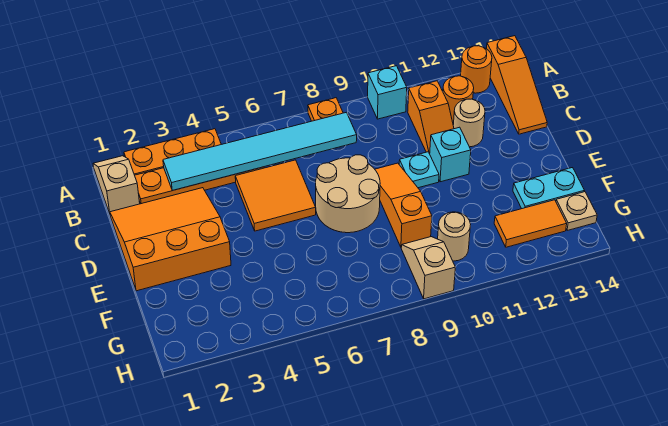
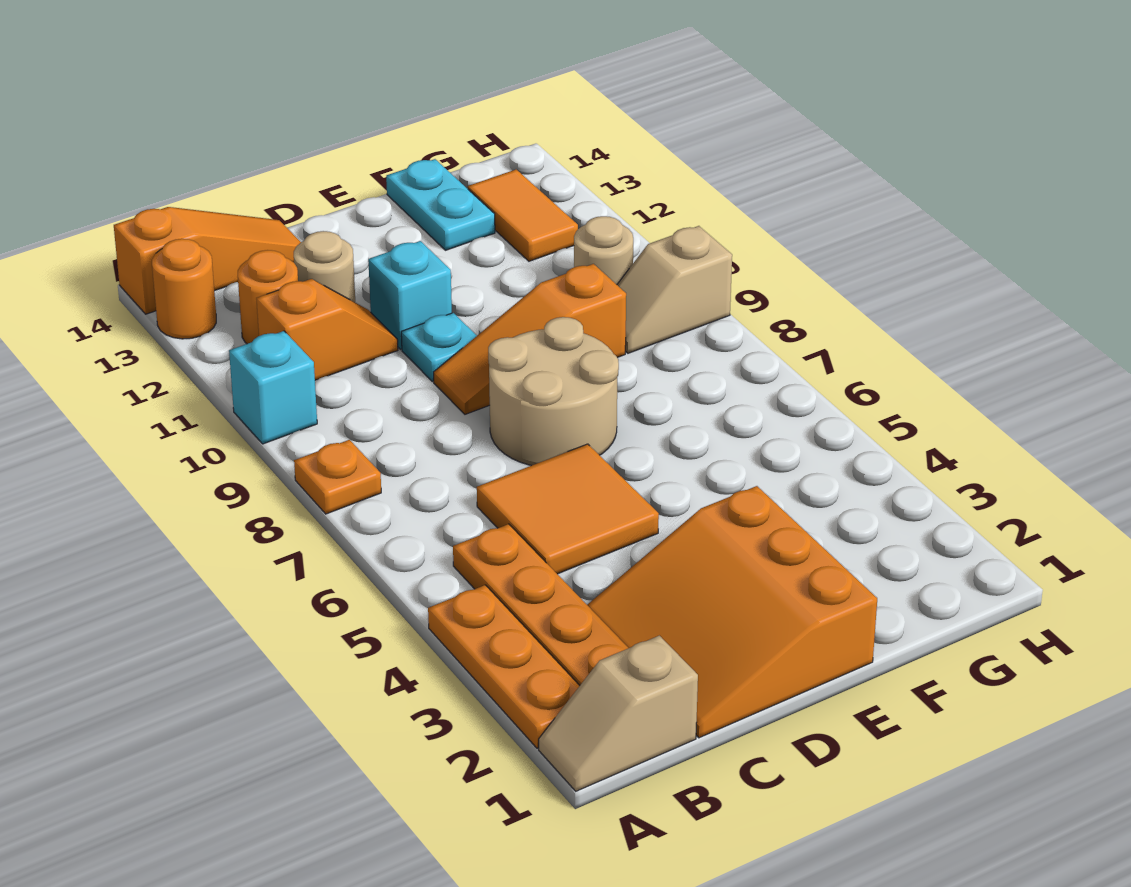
cyan tile B3:B8 level 2 -> none
tan plate G14 level 1 -> none

